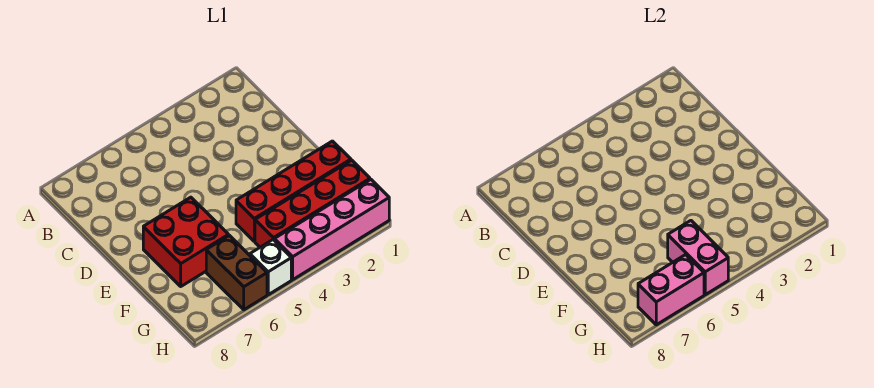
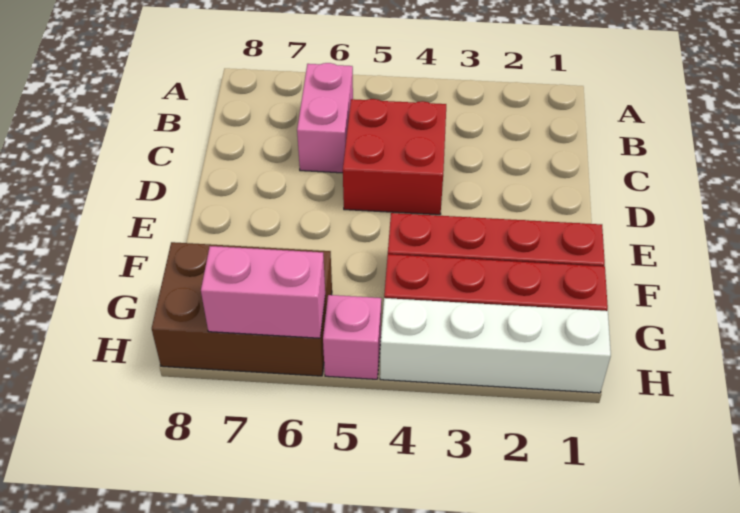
red brick E6:F7 level 1 -> red brick C4:D5 level 1
pink brick G5:H5 level 2 -> pink brick B6:C6 level 1
brown brick G6:H6 level 1 -> brown brick G6:H8 level 1
pink brick H1:H4 level 1 -> white brick H1:H4 level 1
white brick H5 level 1 -> pink brick H5 level 1

